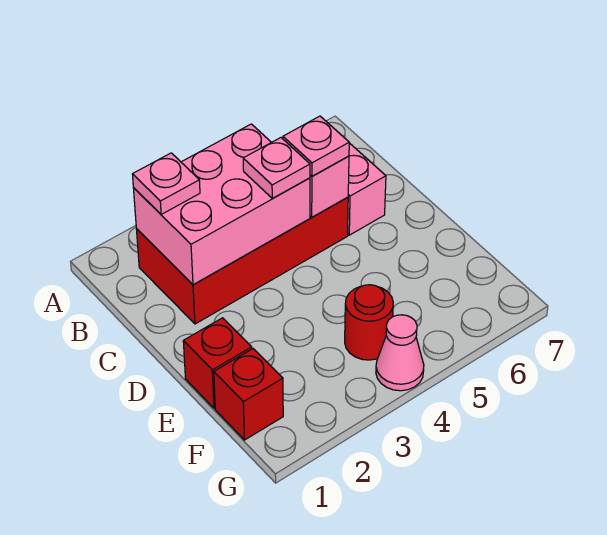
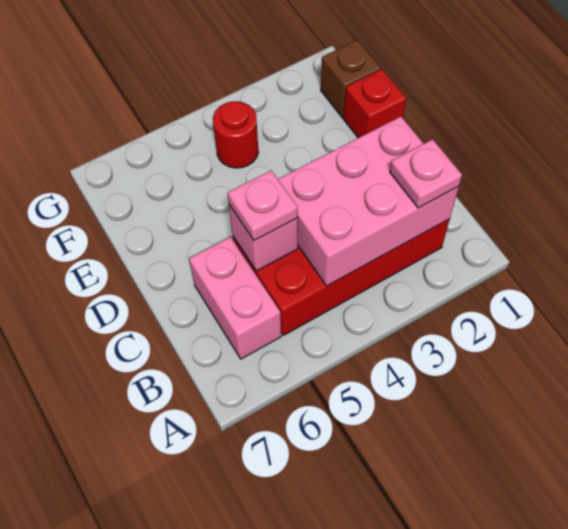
pink plate C4 level 3 -> none
red brick F1 level 1 -> brown brick F1 level 1
pink cone G4 level 1 -> none

